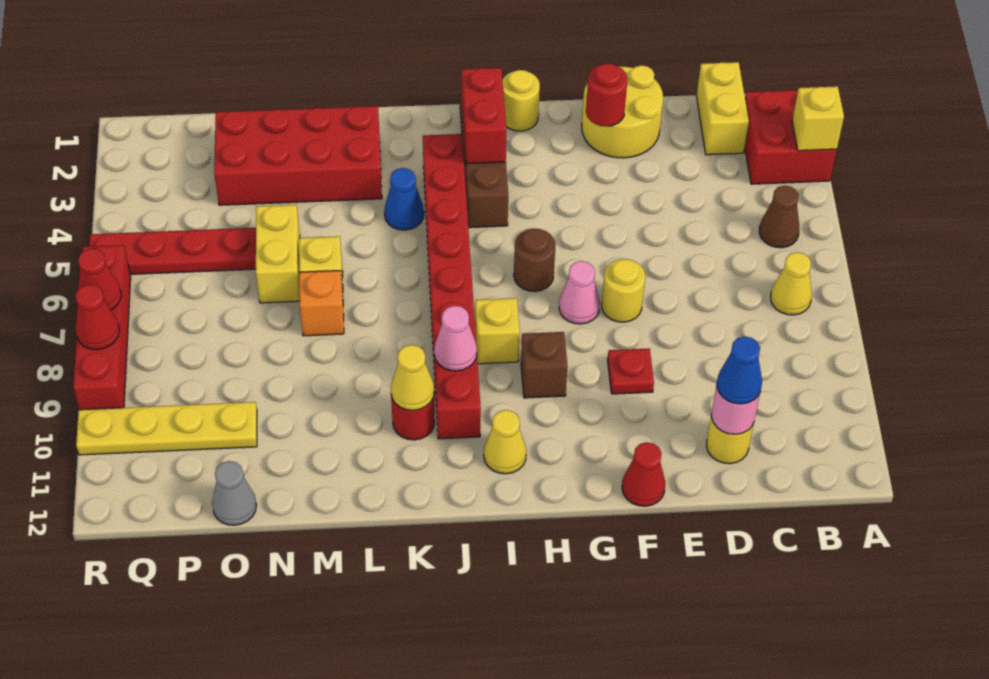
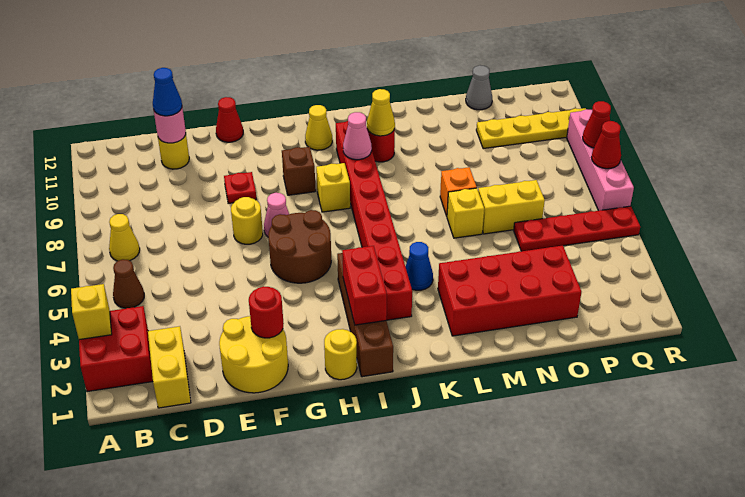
brown round brick H6 level 1 -> brown round brick G5:H6 level 1
yellow brick N5:N6 level 1 -> yellow brick N6:O6 level 1
red brick R6:R9 level 1 -> pink brick R6:R9 level 1

